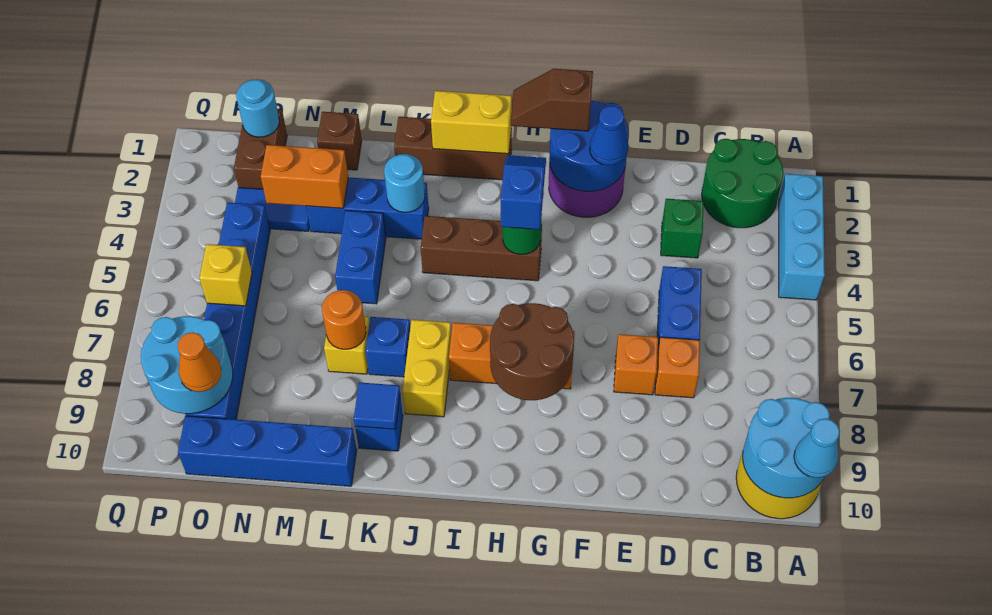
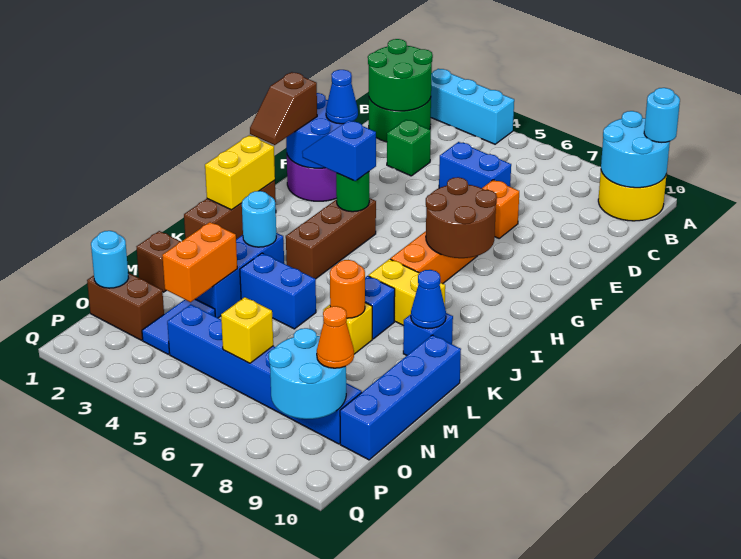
cyan cone A10 level 3 -> cyan round brick A10 level 3
none -> green round brick B1:C2 level 2
orange brick D7 level 1 -> none
blue tile K9 level 2 -> blue cone K9 level 2

